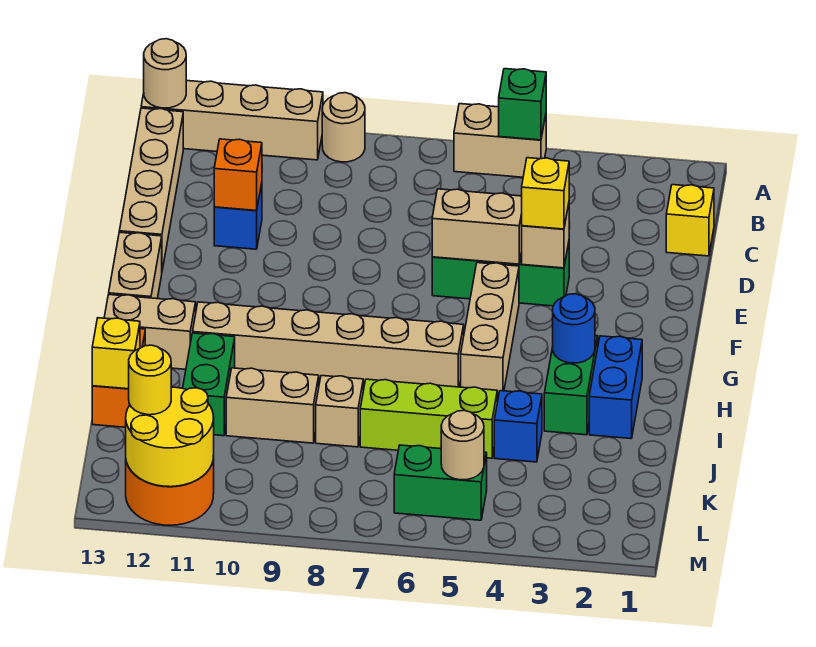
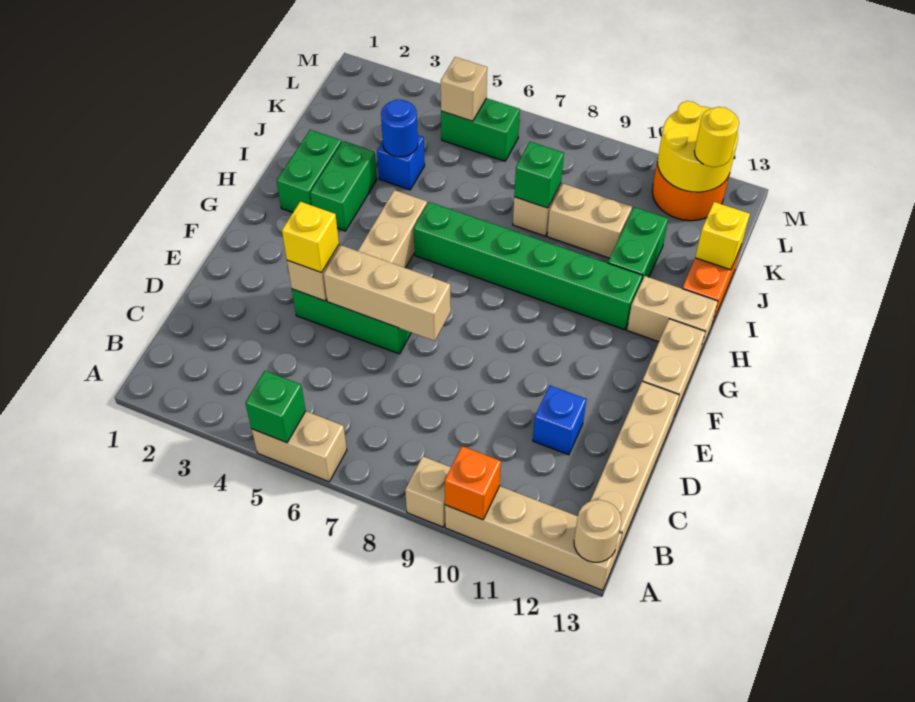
tan round brick A9 level 1 -> tan brick A9 level 1
yellow brick C1 level 1 -> none
orange brick D11 level 2 -> orange brick A10 level 2
tan brick E5:E6 level 2 -> tan brick E5:E7 level 2
blue brick H2:I2 level 1 -> green brick H2:I2 level 1
blue round brick H3 level 2 -> blue round brick J4 level 2
tan brick H6:H11 level 1 -> green brick H6:H11 level 1
lime brick J5:J7 level 1 -> none
none -> green brick J8 level 2
tan round brick L5 level 2 -> tan brick L5 level 2

